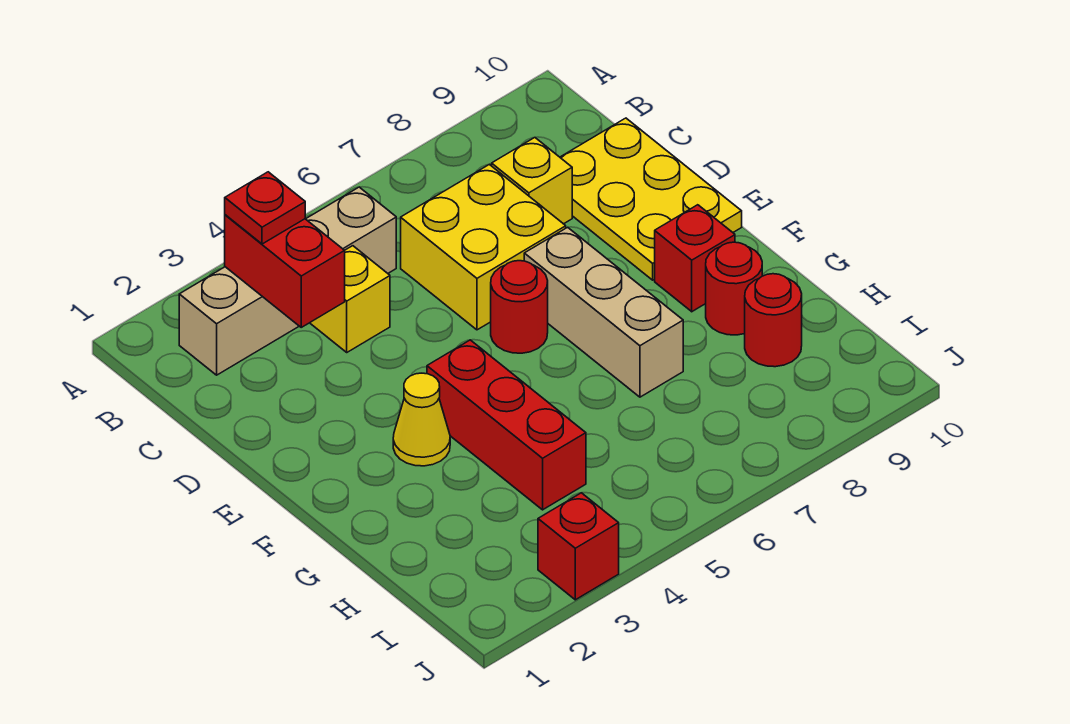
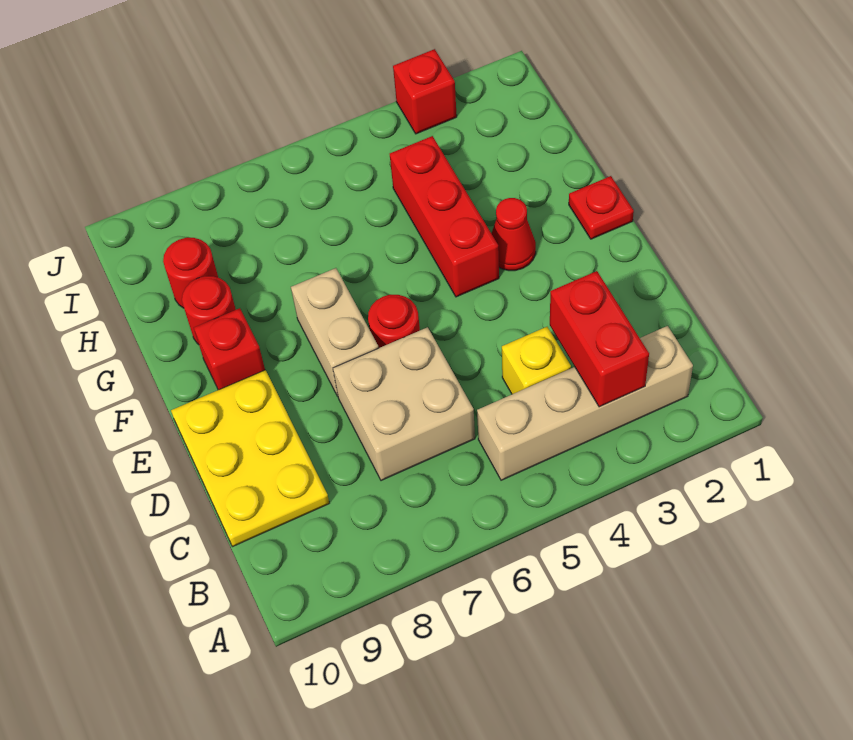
red plate B3 level 3 -> red plate F1 level 1
yellow brick C6:D7 level 1 -> tan brick C6:D7 level 1
yellow brick C8 level 1 -> none
tan brick E7:G7 level 1 -> tan brick E7:F7 level 1
yellow cone F3 level 1 -> red cone F3 level 1

